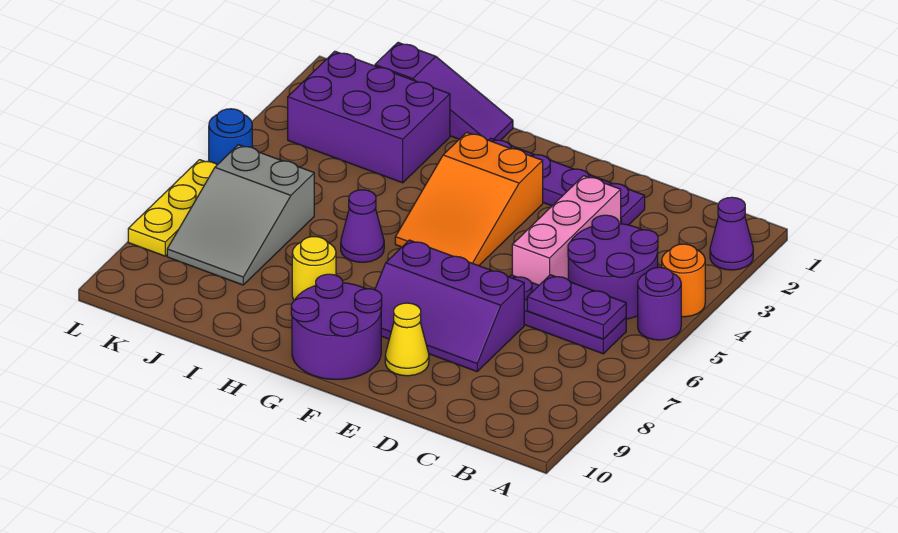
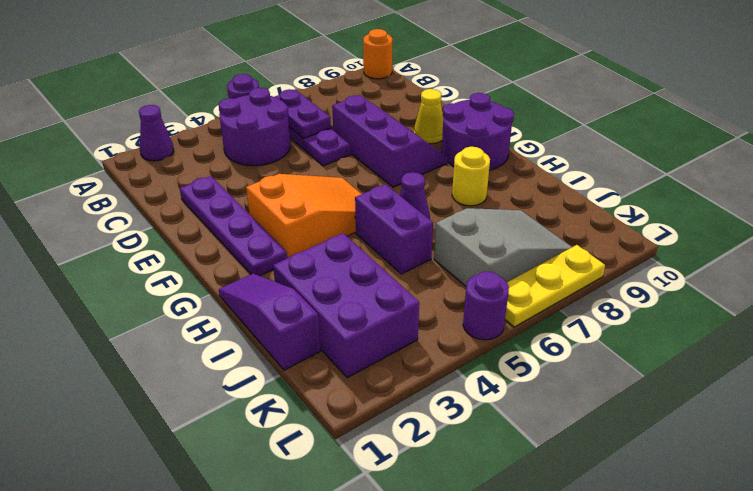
orange round brick A4 level 1 -> orange round brick A10 level 1
pink brick D3:D5 level 1 -> none
none -> purple brick H5:I5 level 1
blue round brick L5 level 1 -> purple round brick L5 level 1

